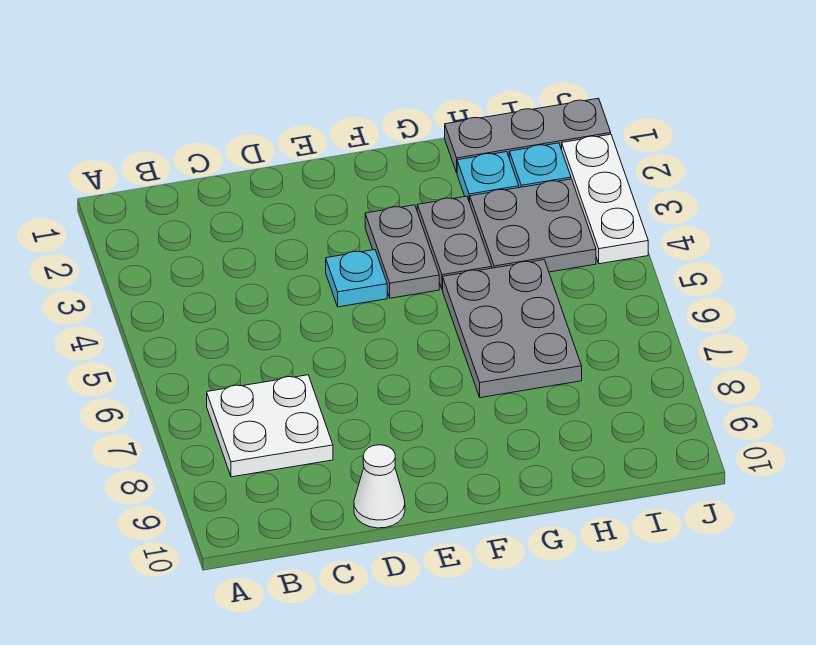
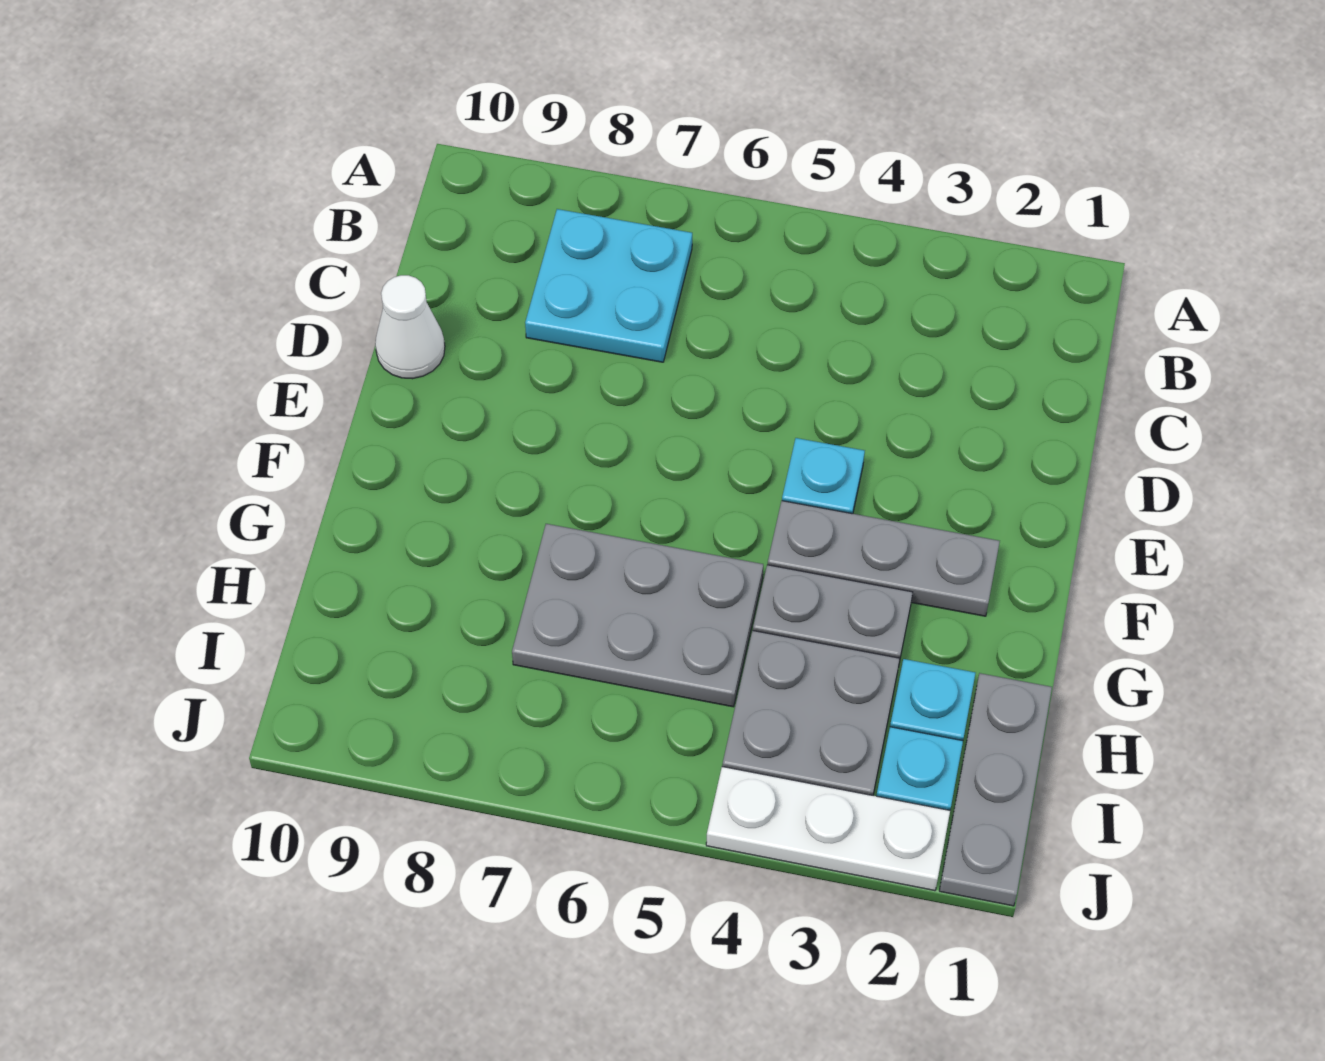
white plate B7:C8 level 1 -> cyan plate B7:C8 level 1
grey plate F3:F4 level 1 -> grey plate F2:F4 level 1

